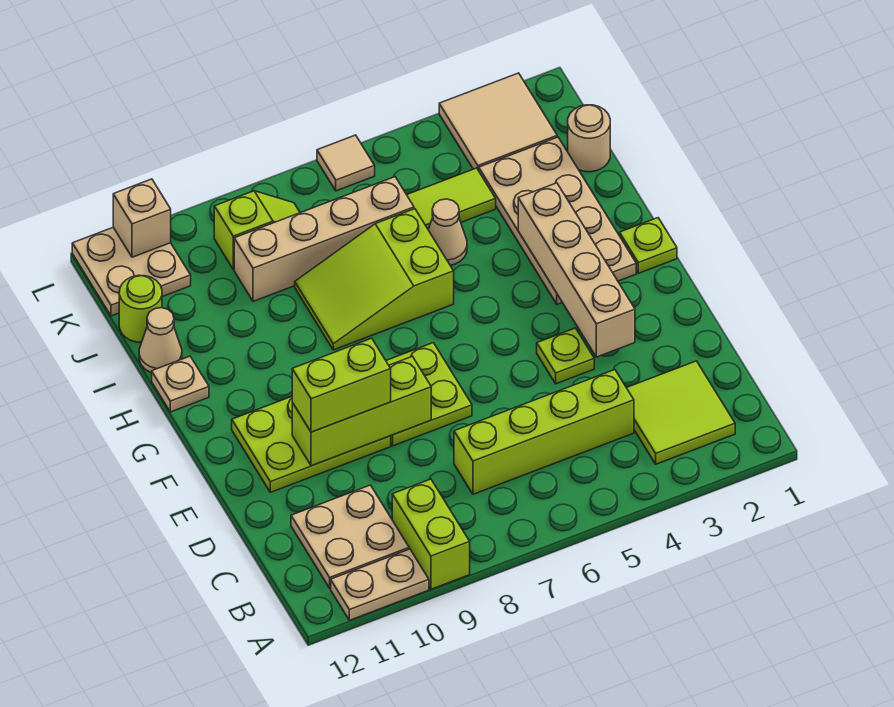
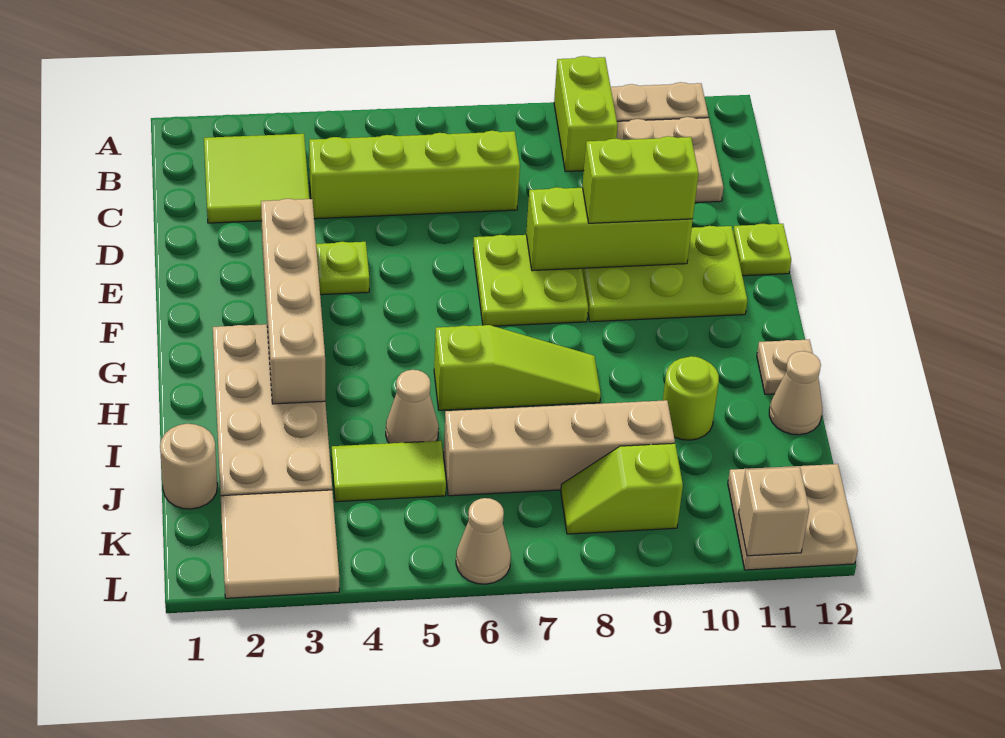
lime plate G1 level 1 -> lime plate E12 level 1
lime slope H6:I8 level 1 top 6 -> lime slope H6:H8 level 1 top 6
lime round brick J12 level 1 -> lime round brick I10 level 1
tan tile L6 level 1 -> tan cone L6 level 1

